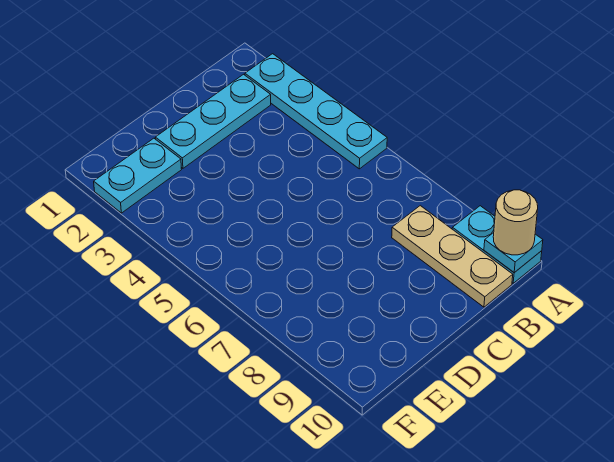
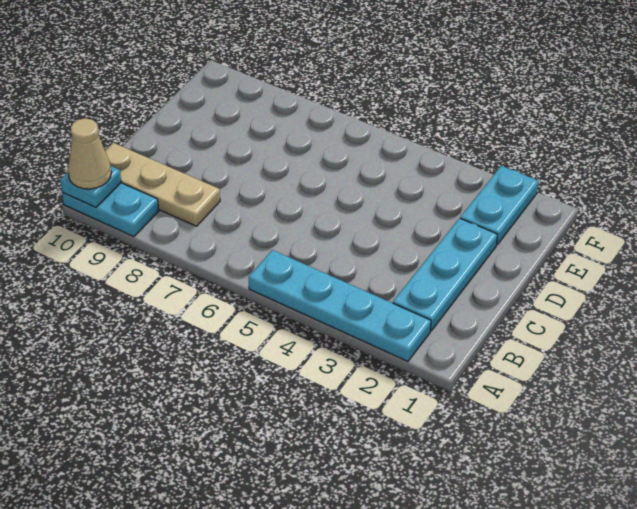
tan round brick A10 level 3 -> tan cone A10 level 3

